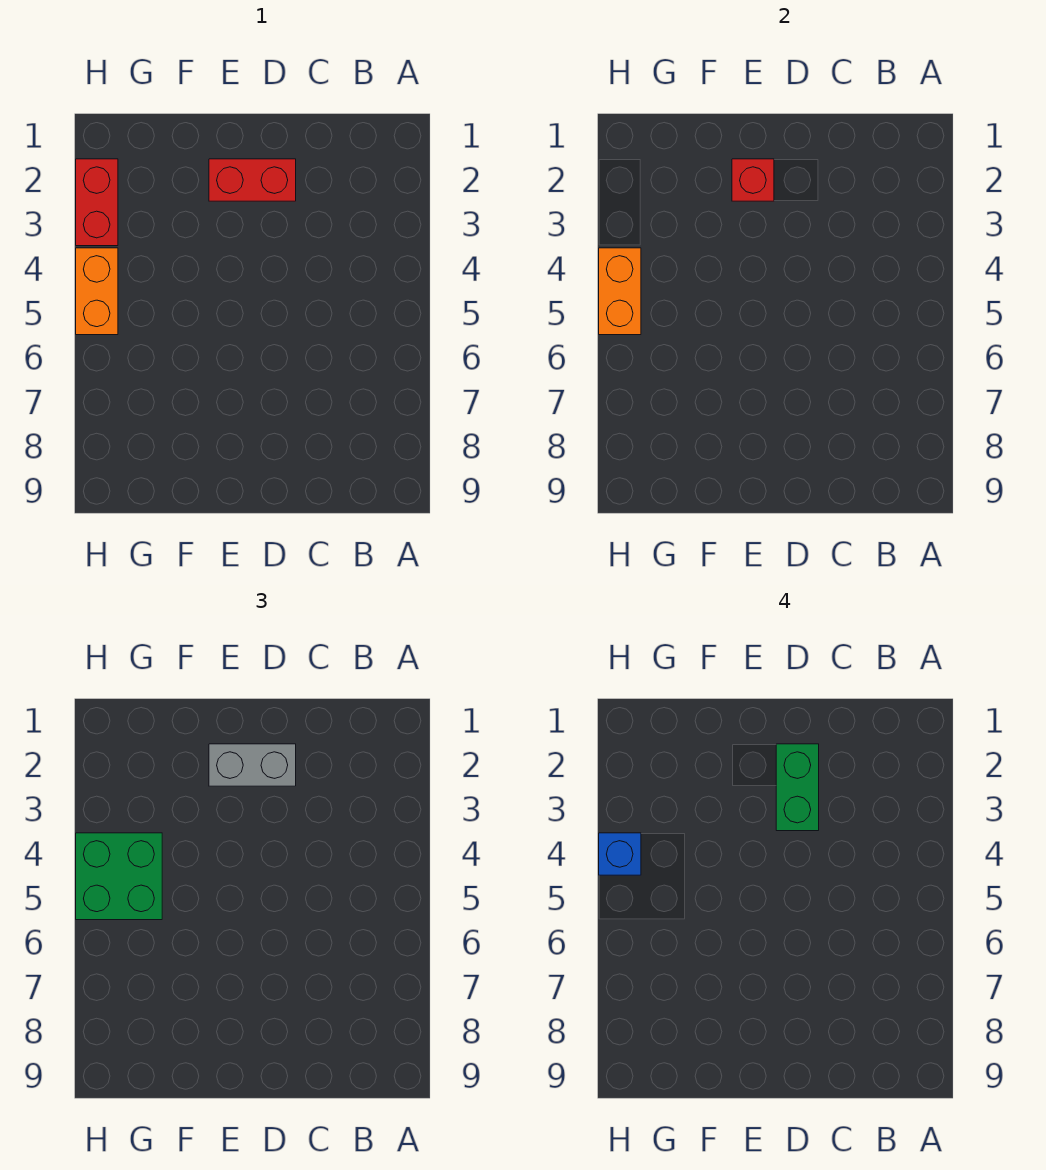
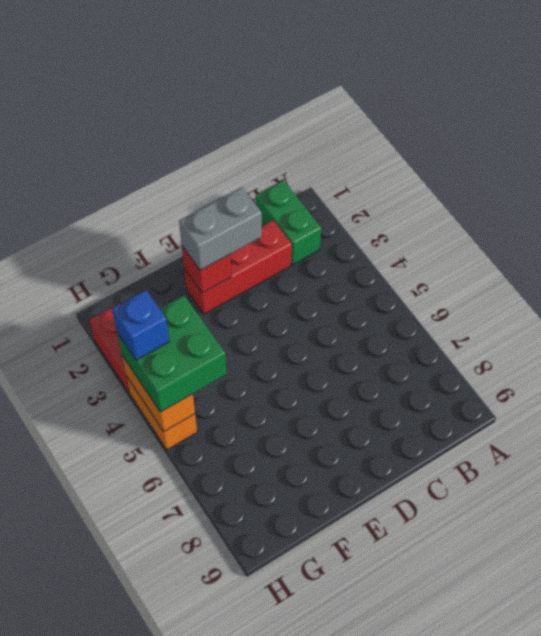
red brick D2:E2 level 1 -> red brick C2:E2 level 1
green brick D2:D3 level 4 -> green brick B1:B2 level 1

